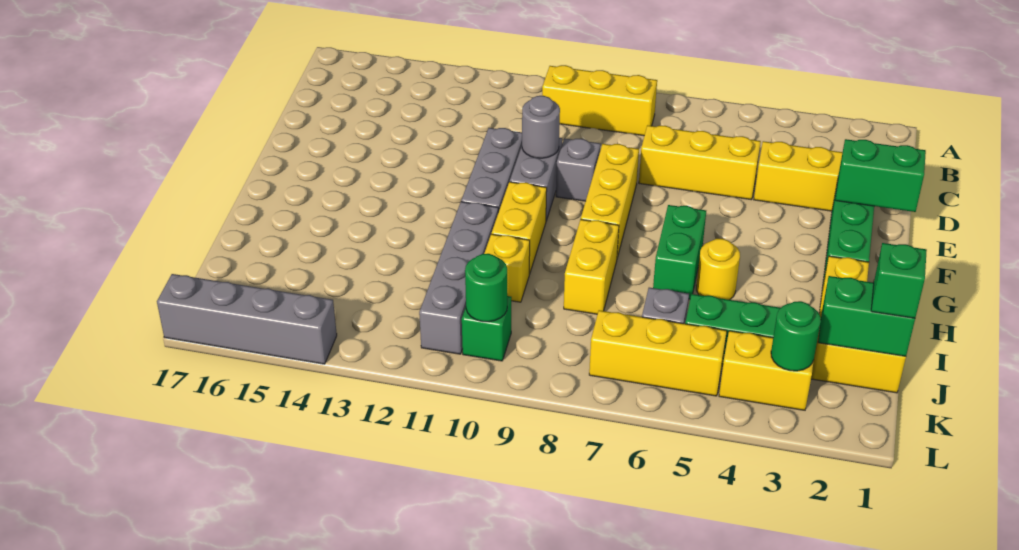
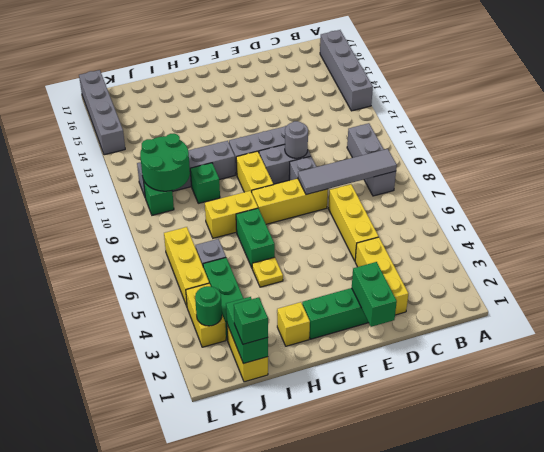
none -> grey brick A13:A16 level 1
yellow brick B8:B10 level 1 -> grey brick B8:B10 level 1
none -> grey tile B8:E8 level 2
green brick G6:H6 level 1 -> green brick H6:H7 level 1
yellow brick G10:H10 level 1 -> yellow brick G9:G10 level 1
yellow round brick H5 level 1 -> yellow plate H5 level 1
yellow brick I10 level 1 -> green brick I10 level 1
green round brick K10 level 2 -> green round brick J10:K11 level 2

